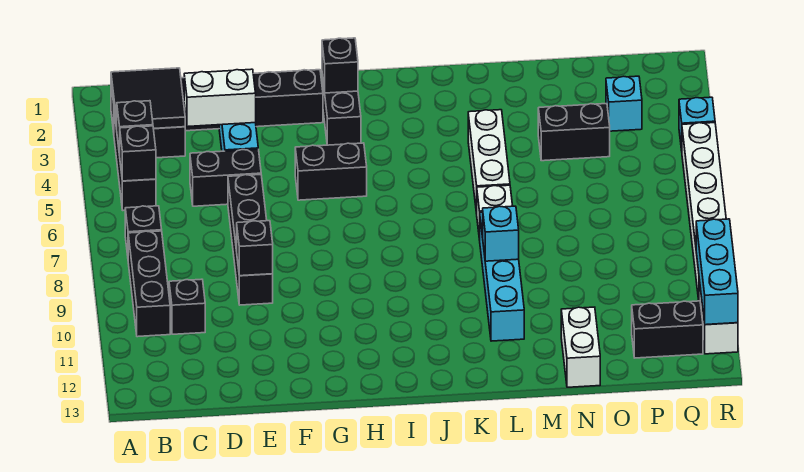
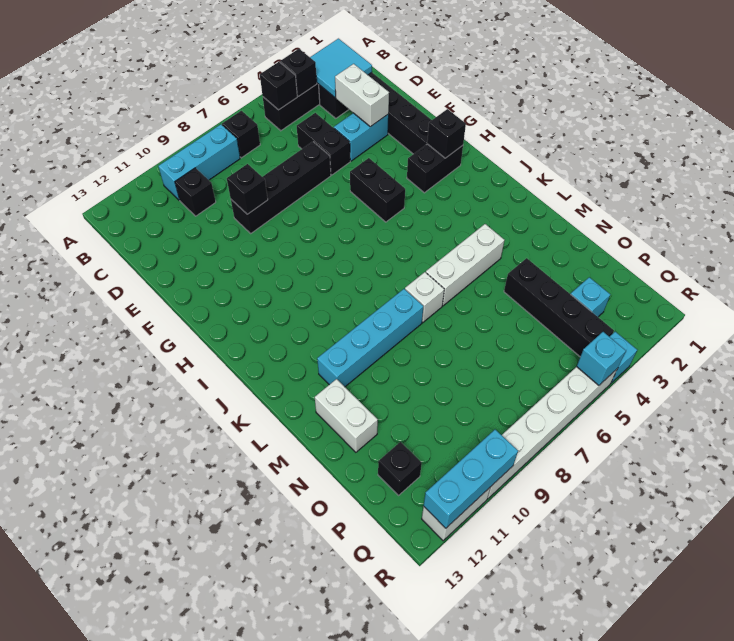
black tile B2:C3 level 2 -> cyan tile B2:C3 level 2
black brick B8:B10 level 1 -> cyan brick B8:B10 level 1
cyan brick L9 level 2 -> cyan brick R5 level 2
black brick N4:O4 level 1 -> black brick N4:Q4 level 1
white brick N12:N13 level 1 -> white brick M12:N12 level 1
black brick P12:Q12 level 1 -> black brick P12 level 1

